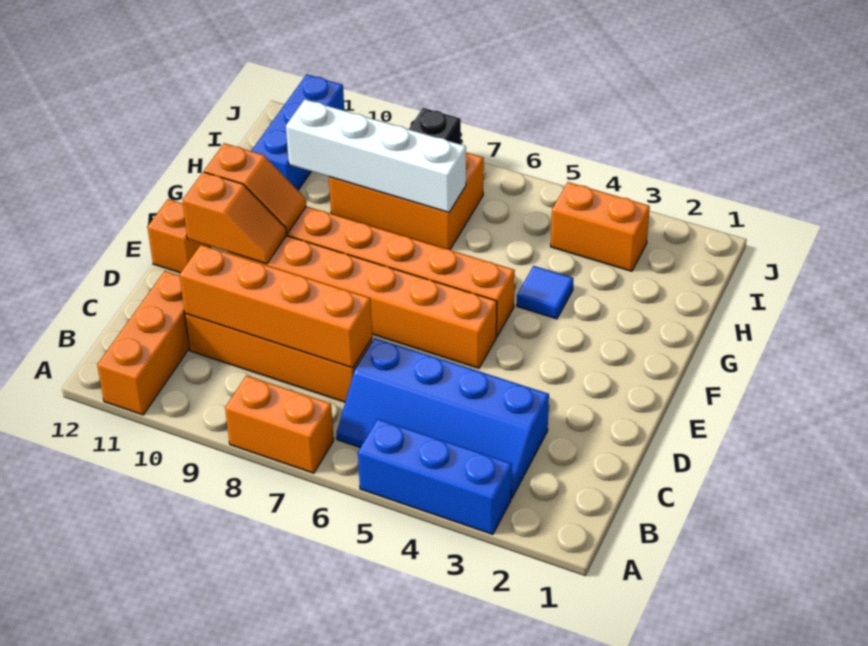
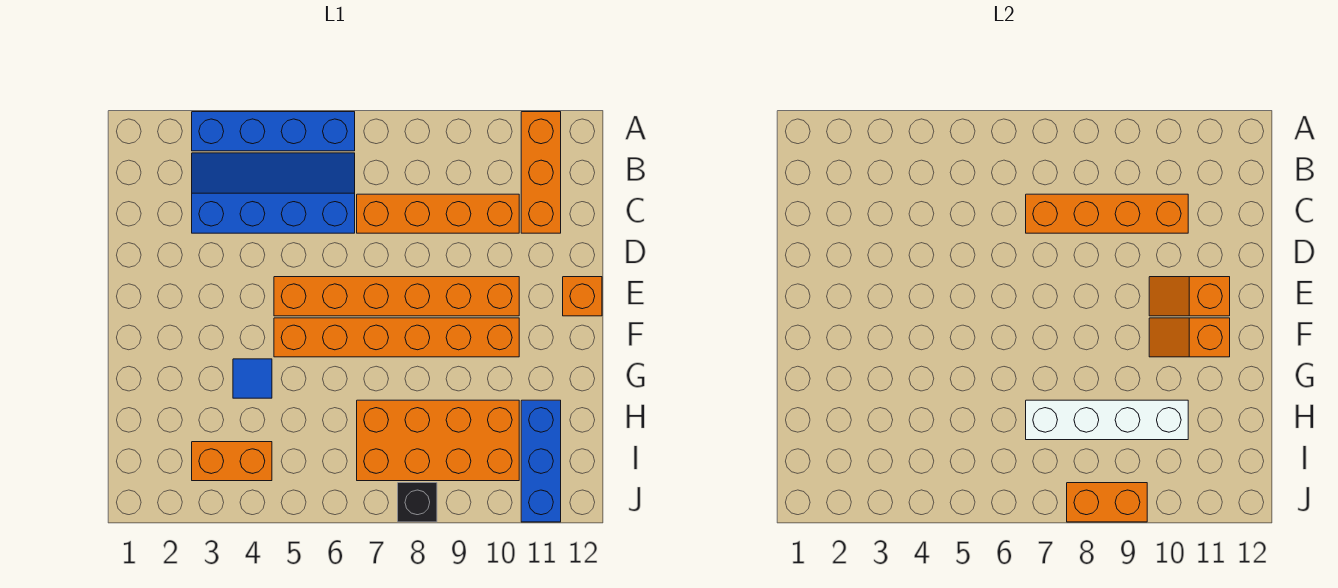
blue brick A3:A5 level 1 -> blue brick A3:A6 level 1
orange brick A7:A8 level 1 -> orange brick J8:J9 level 2
orange brick H7:I9 level 1 -> orange brick H7:I10 level 1

